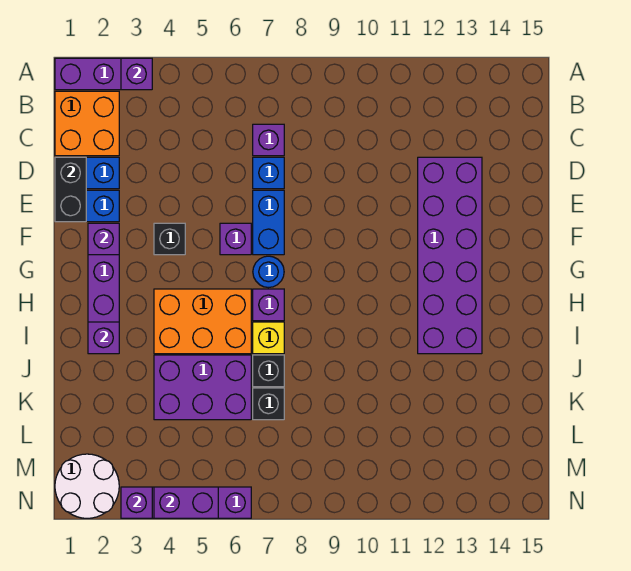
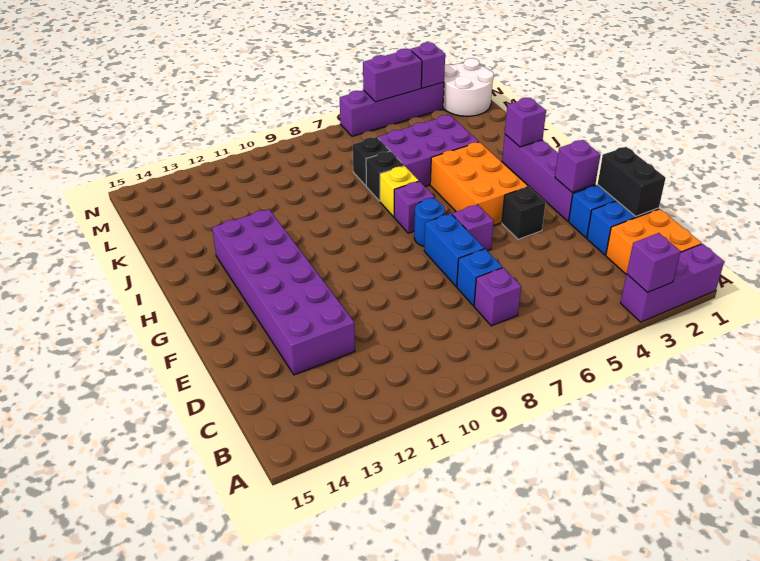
orange brick H4:I6 level 1 -> orange brick G4:I5 level 1

